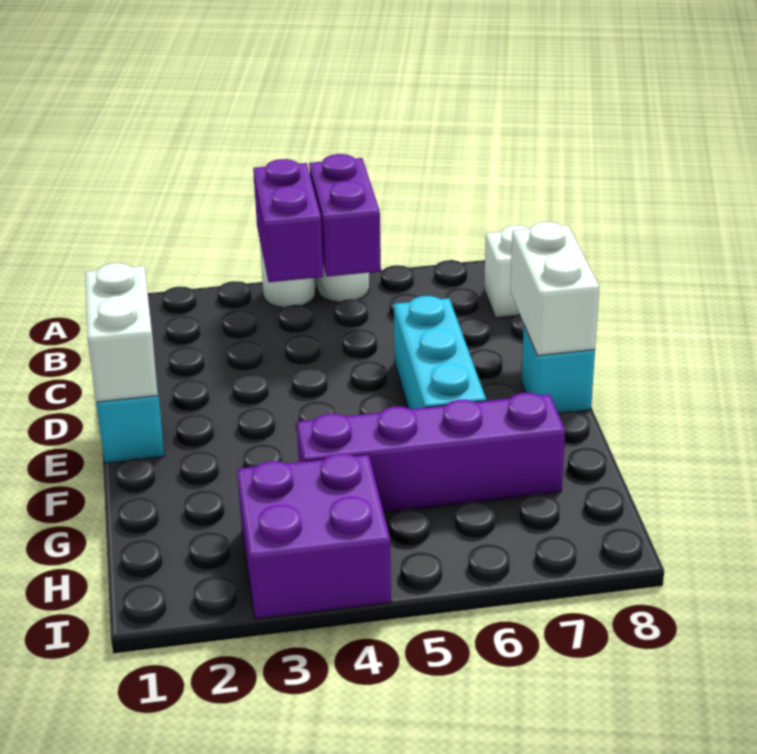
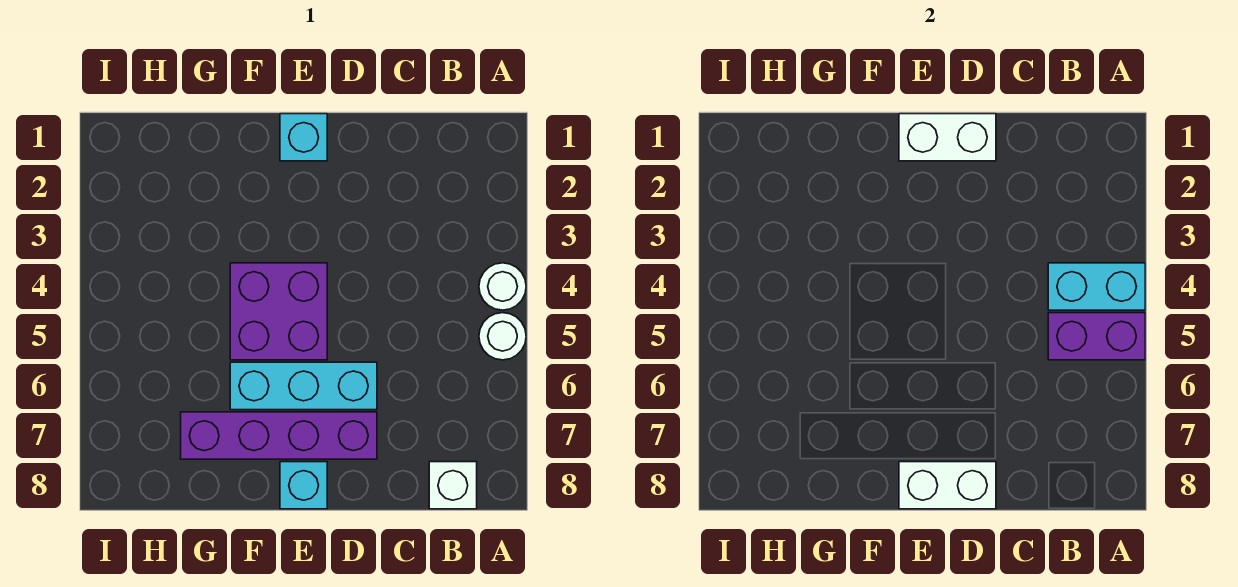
purple brick A4:B4 level 2 -> cyan brick A4:B4 level 2
purple brick G4:G7 level 1 -> purple brick D7:G7 level 1
purple brick H3:I4 level 1 -> purple brick E4:F5 level 1

